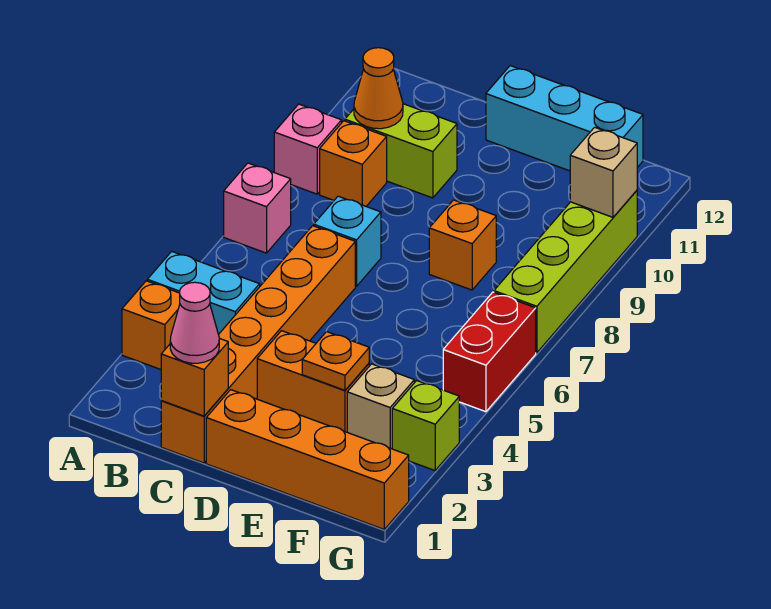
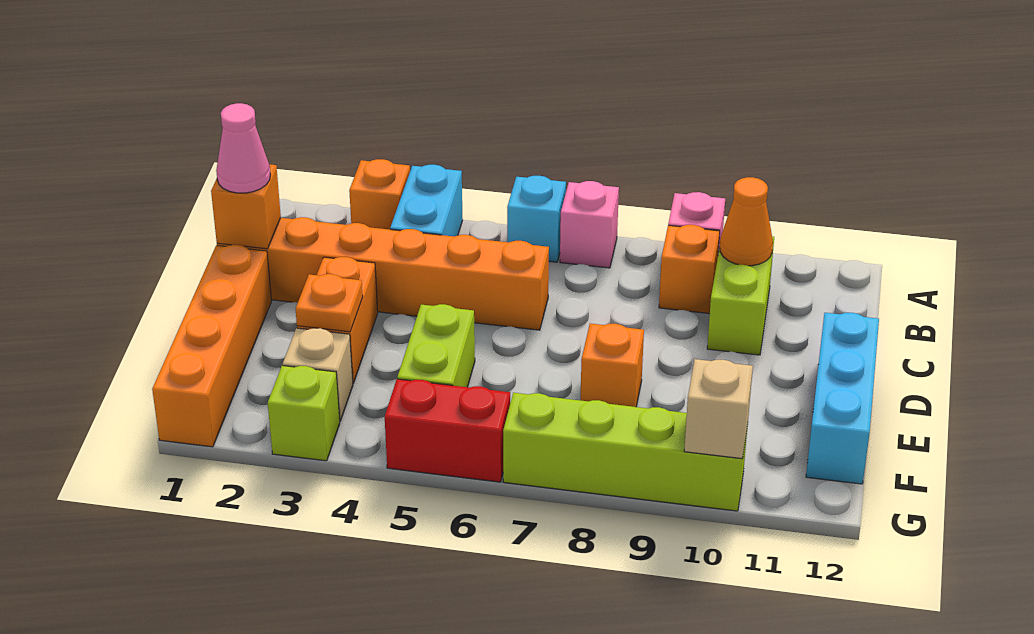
cyan brick C7 level 1 -> cyan brick A6 level 1
none -> lime brick E5:F5 level 1

